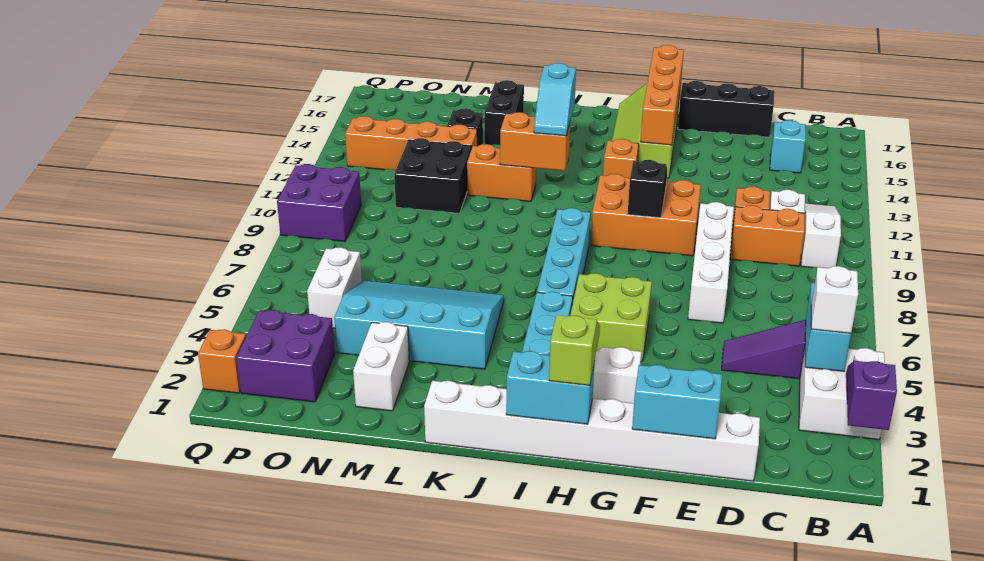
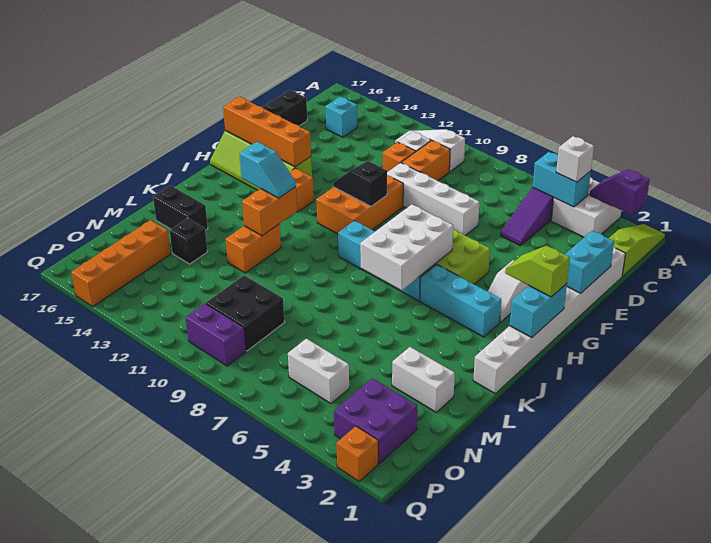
none -> lime slope A1:C1 level 1 top C
none -> white brick H6:J7 level 2
cyan slope K4:N6 level 1 top 4 -> none
black brick M11:N12 level 1 -> black brick N9:O10 level 1
orange brick M13:P13 level 1 -> orange brick N15:Q15 level 1
purple brick P9:Q10 level 1 -> purple brick P9:P10 level 1

